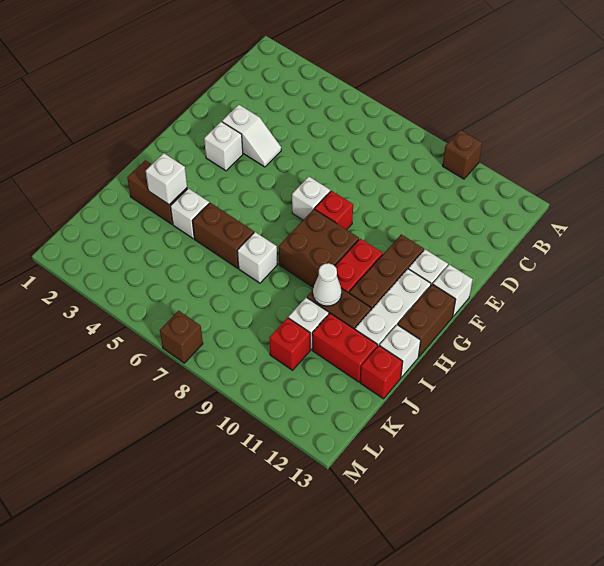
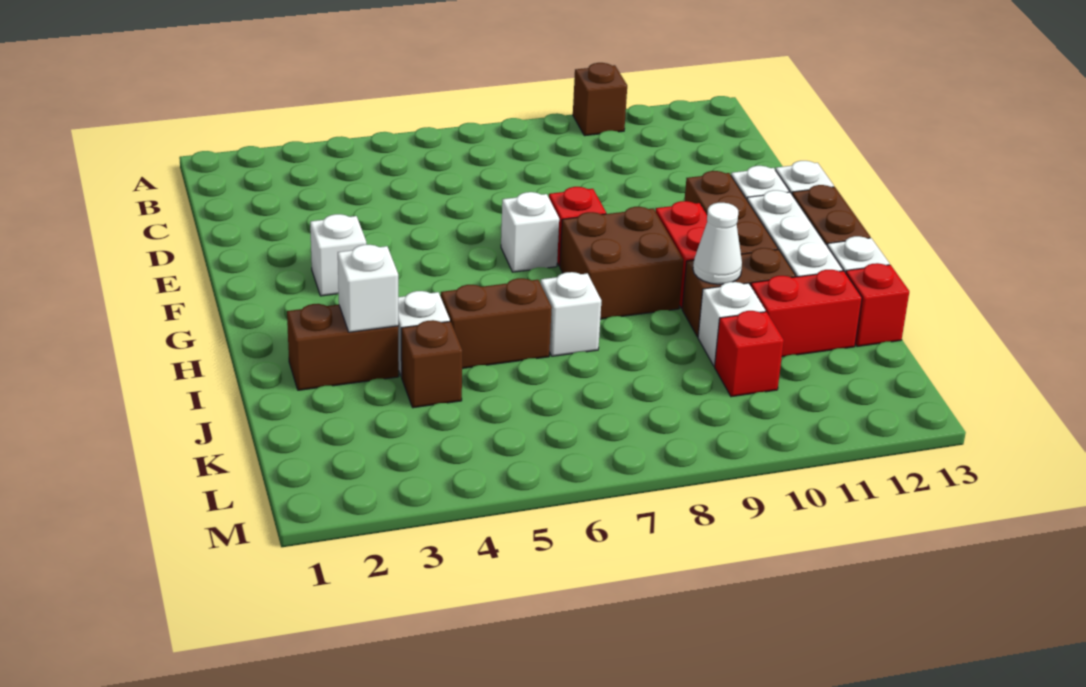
white slope E3:E4 level 1 top 3 -> none
brown brick M7 level 1 -> brown brick J4 level 1

